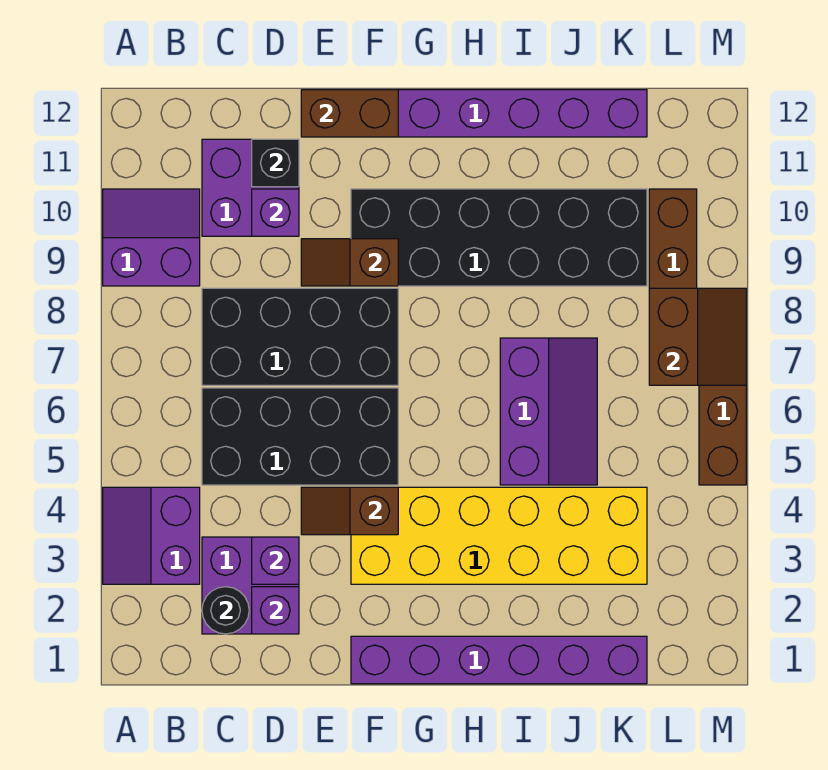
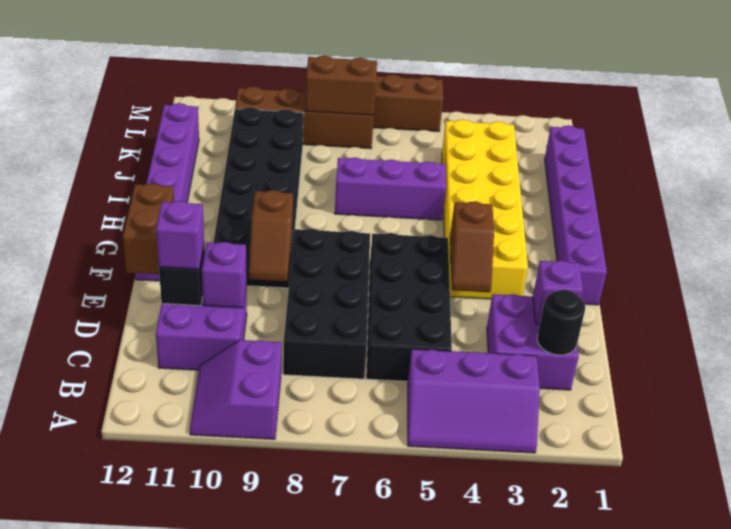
purple slope A3:B4 level 1 top B -> purple slope A3:B5 level 1 top B
purple brick D3 level 2 -> purple brick D11 level 3

